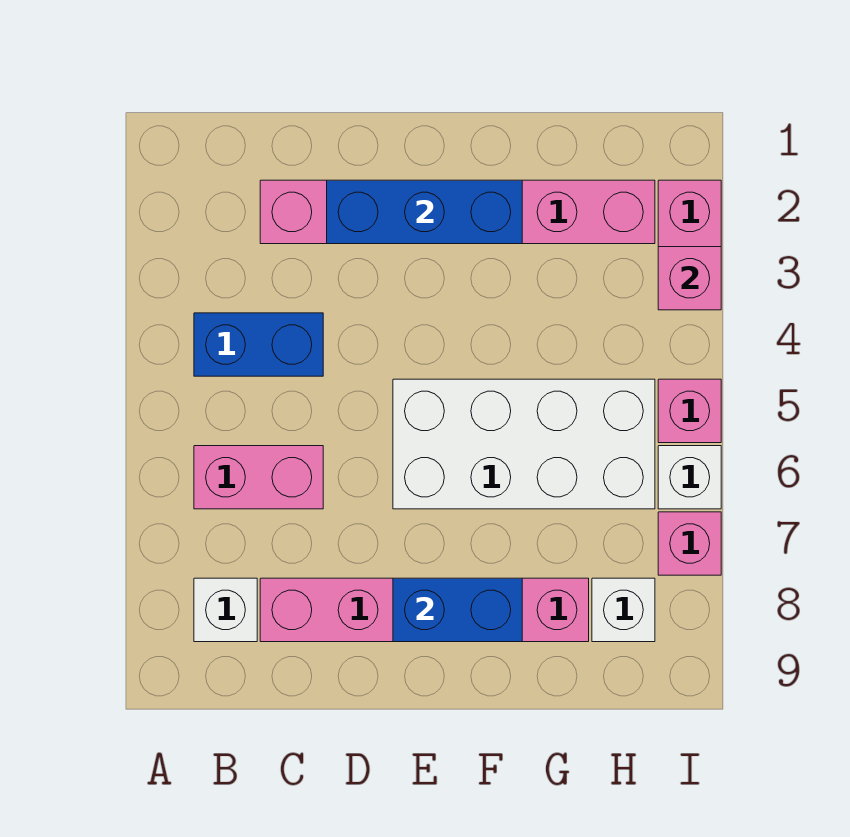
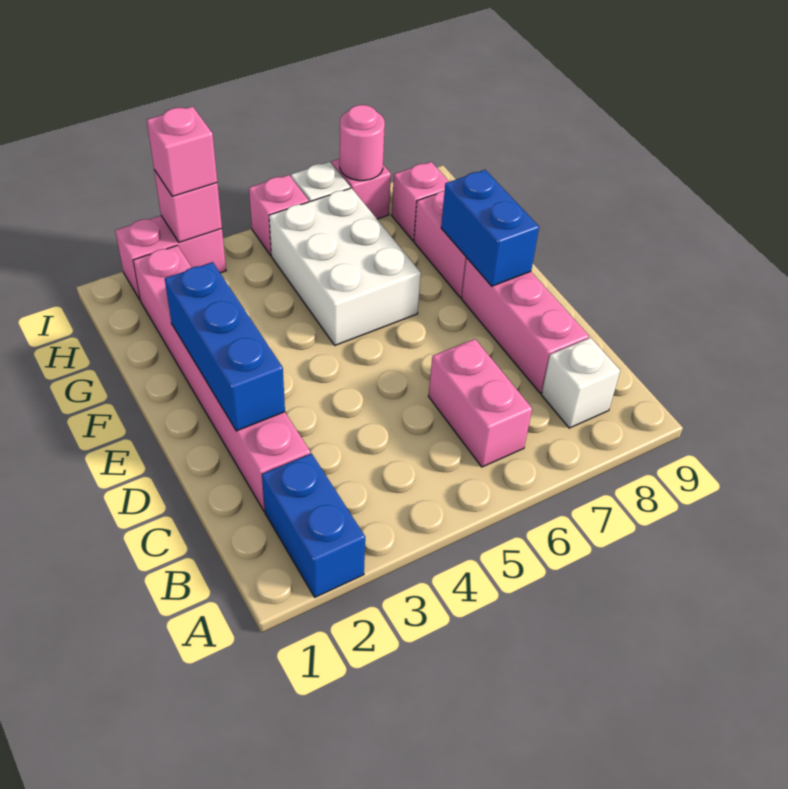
blue brick B4:C4 level 1 -> blue brick A2:B2 level 1
white brick E5:H6 level 1 -> white brick F5:H6 level 1
white brick H8 level 1 -> pink brick H8 level 1
none -> pink brick I3 level 3
none -> pink round brick I7 level 2

